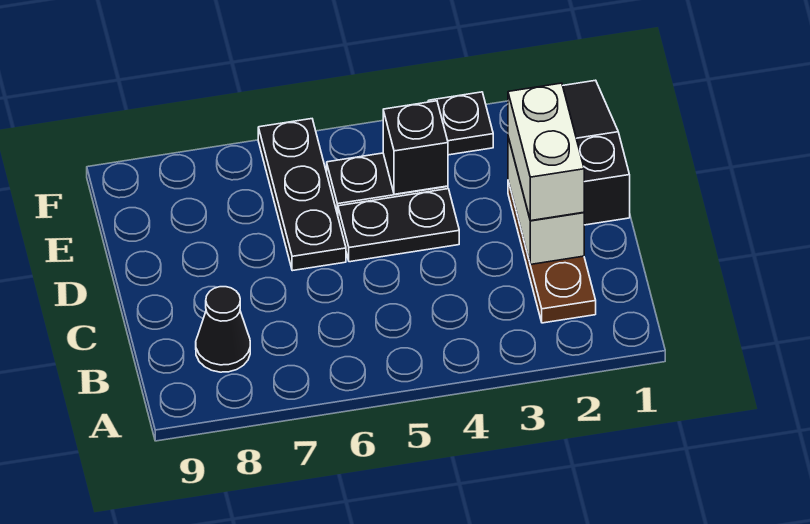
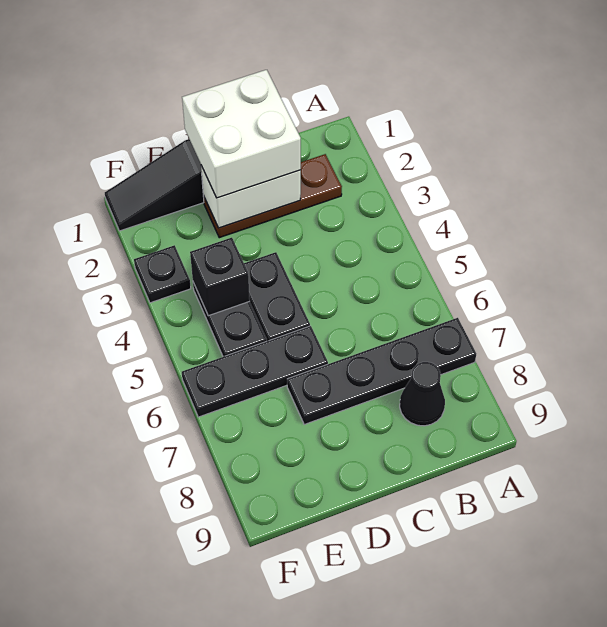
none -> black plate A7:D7 level 1
white brick C2:D2 level 3 -> white brick C1:D2 level 3

